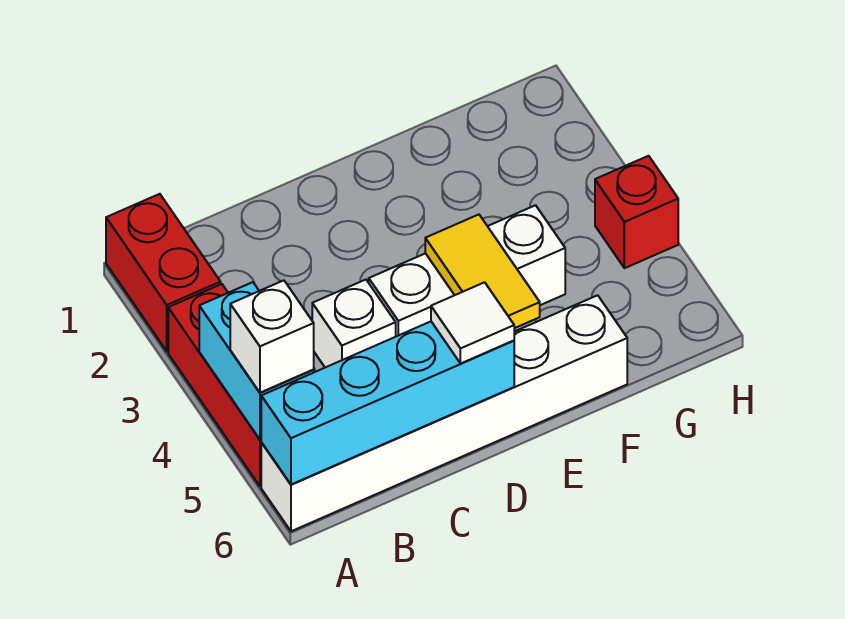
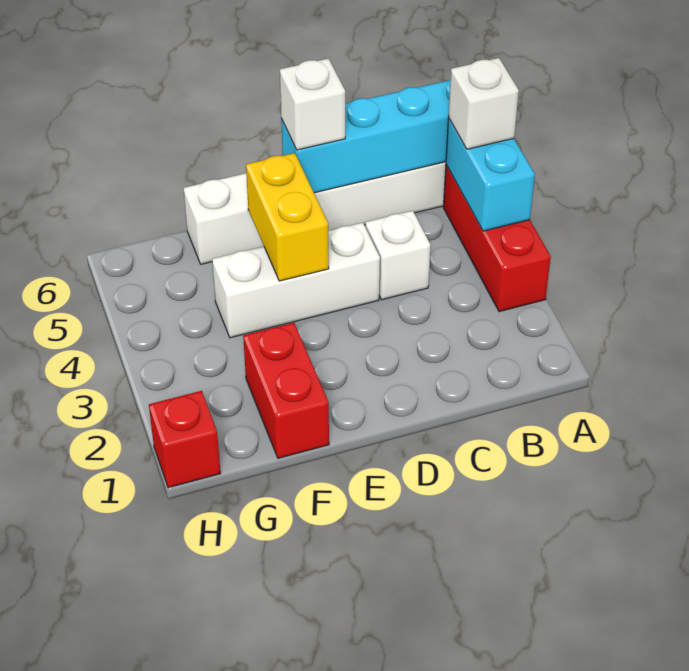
red brick A1:A2 level 1 -> red brick F1:F2 level 1
white tile D6 level 3 -> white brick D6 level 3
yellow tile E4:E5 level 2 -> yellow brick E4:E5 level 2
red brick H4 level 1 -> red brick H1 level 1

